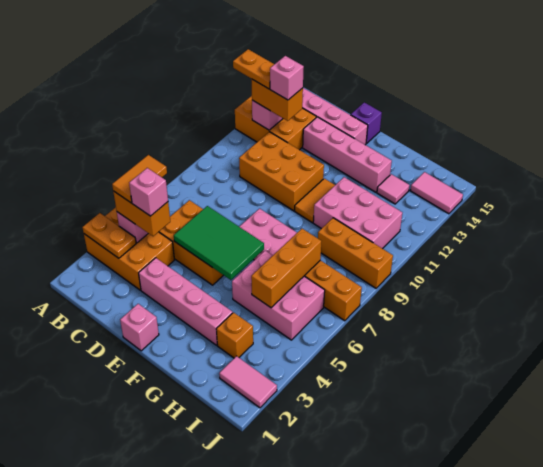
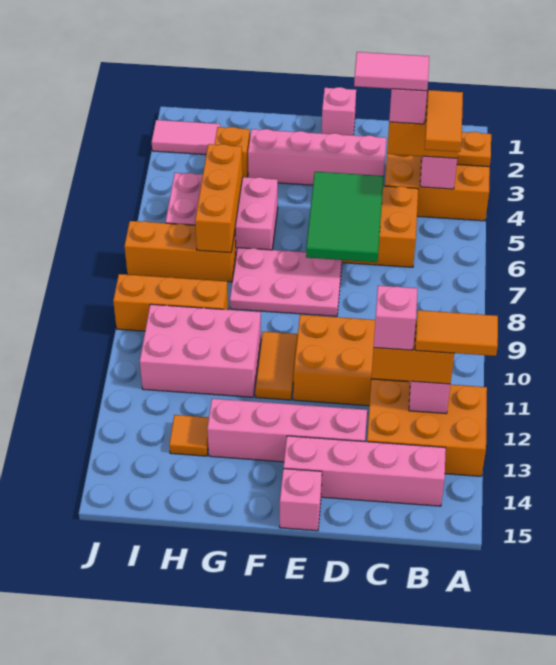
orange plate A12:B12 level 4 -> orange tile A12:B12 level 4
green tile D5:F6 level 2 -> green tile D5:E7 level 2
purple brick E15 level 1 -> pink brick E15 level 1
pink tile H13 level 1 -> orange tile H13 level 1
pink tile I14:J14 level 1 -> pink tile C4:D4 level 5

